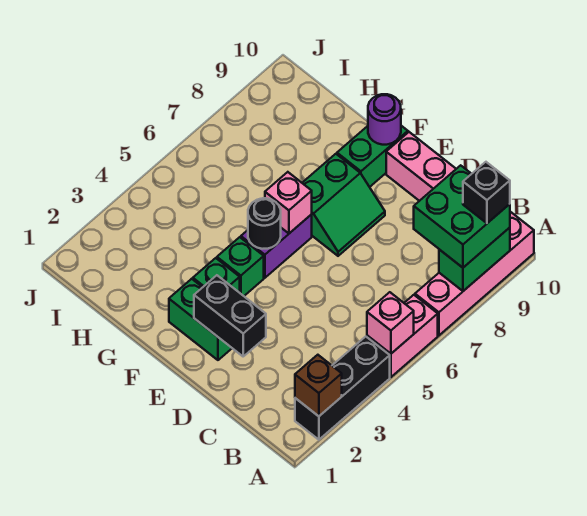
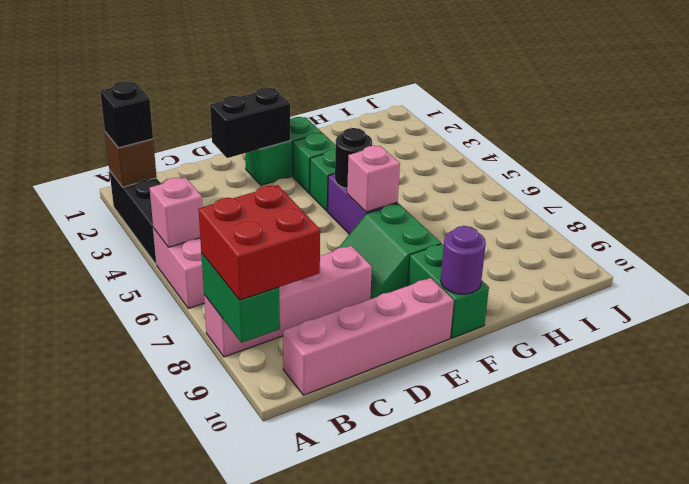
pink brick A7:A10 level 1 -> pink brick A8:D8 level 1
green brick A8:B9 level 3 -> red brick A8:B9 level 3
black brick A9 level 4 -> black brick A2 level 3

